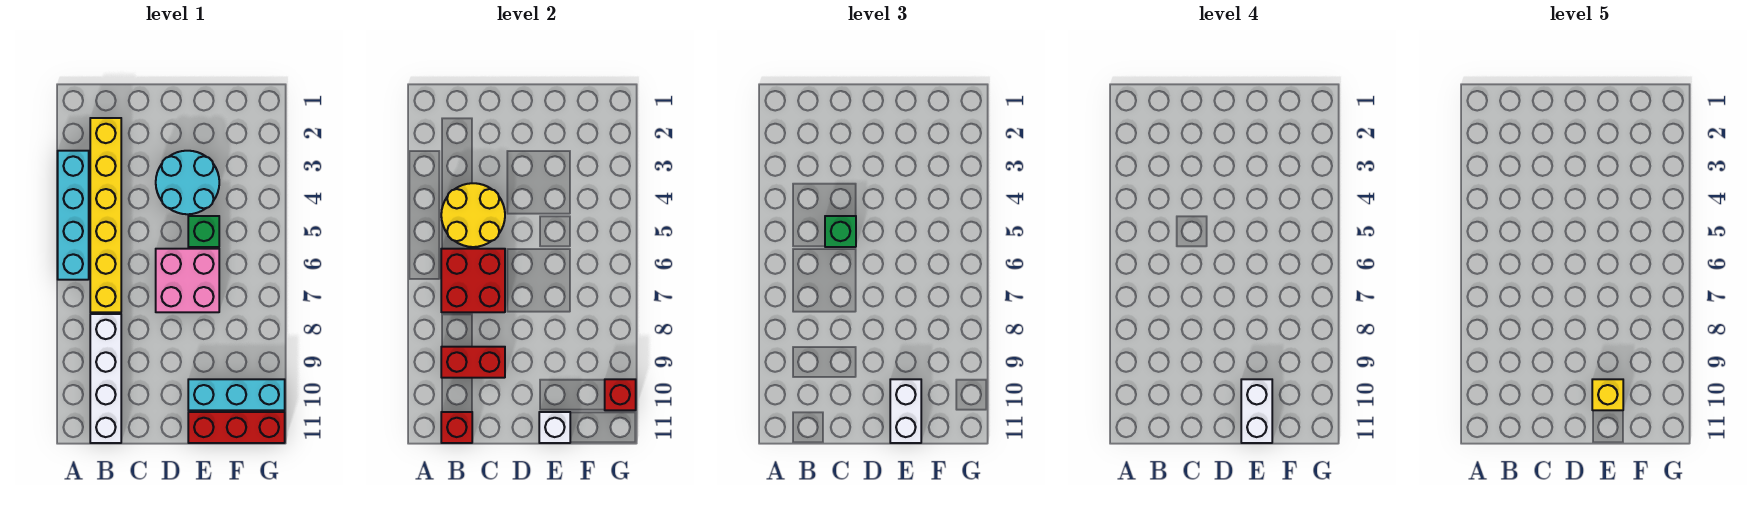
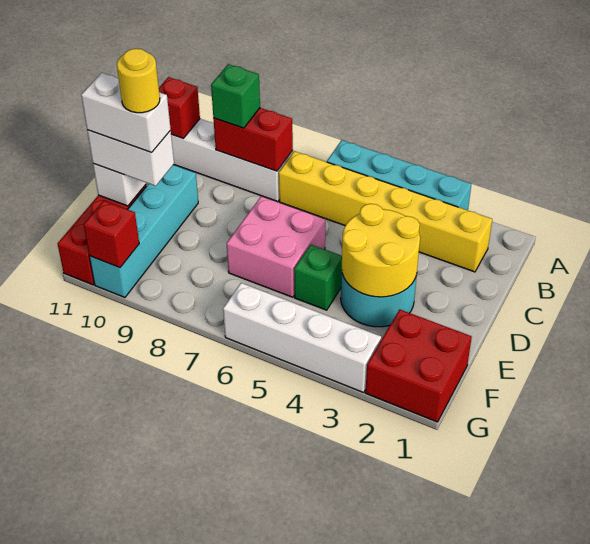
yellow round brick B4:C5 level 2 -> yellow round brick D3:E4 level 2
red brick B6:C7 level 2 -> red brick F1:G2 level 1
red brick B9:C9 level 2 -> red brick B8:B9 level 2
green brick C5 level 3 -> green brick B9 level 3
cyan brick E10:G10 level 1 -> cyan brick D10:G10 level 1
yellow brick E10 level 5 -> yellow round brick E10 level 5
none -> white brick G3:G6 level 1

